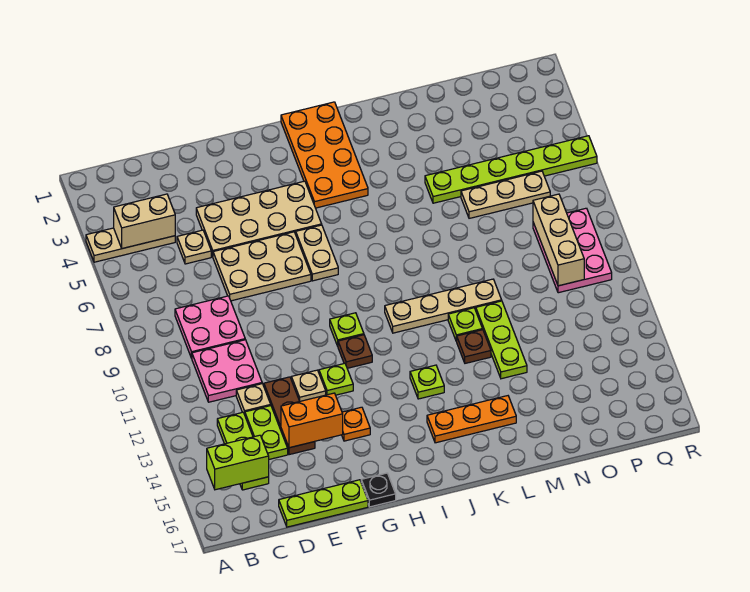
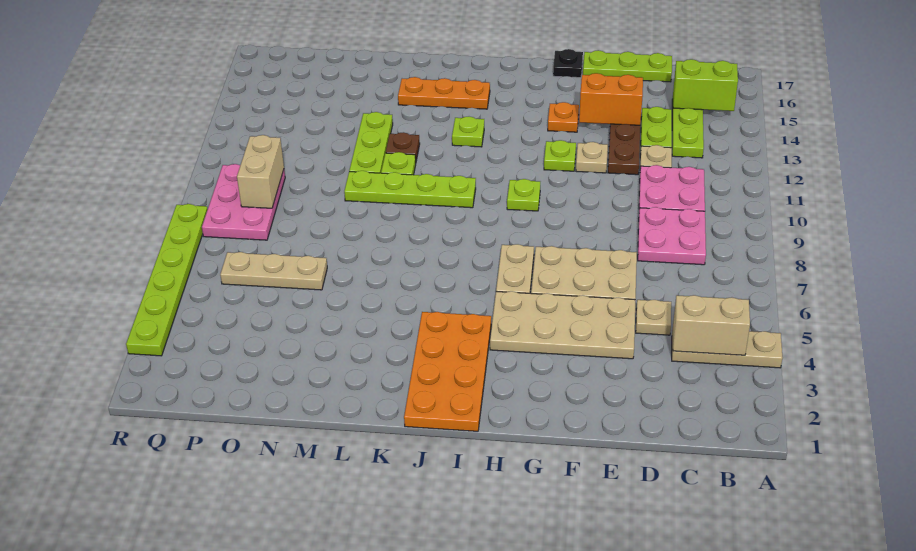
brown plate H11 level 1 -> none
tan plate J10:M10 level 1 -> lime plate J10:M10 level 1
lime plate M5:R5 level 1 -> lime plate R3:R8 level 1
tan brick P8:P10 level 2 -> tan brick P9:P10 level 2

